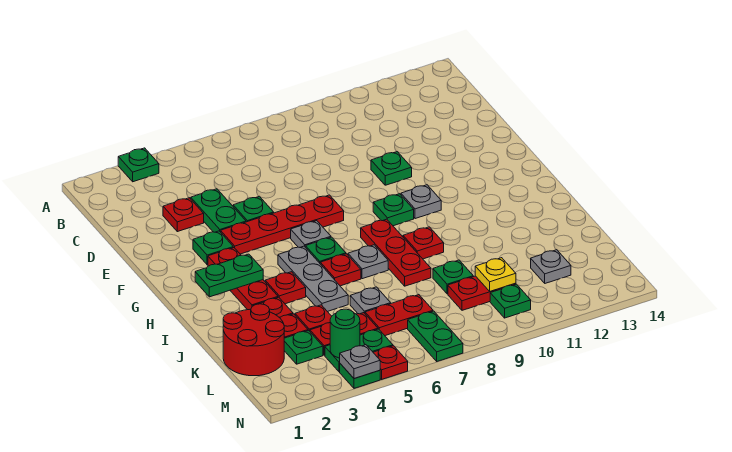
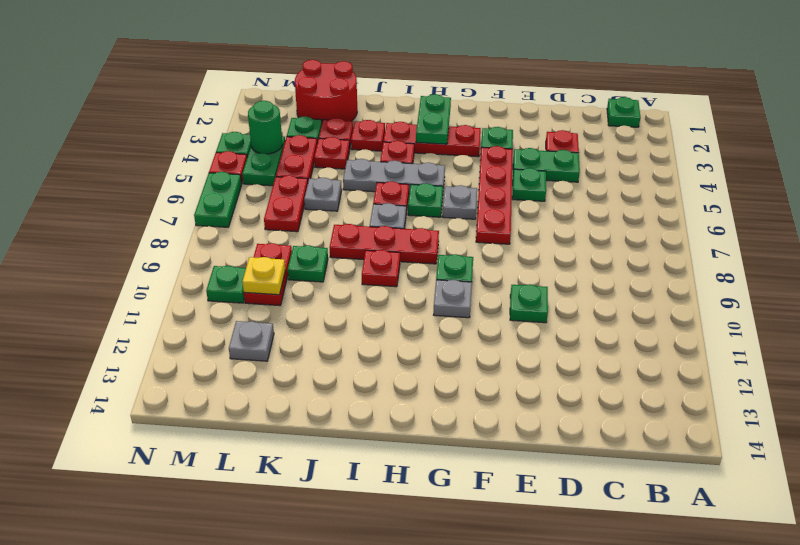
green plate A3 level 1 -> green plate B1 level 1
green plate M7:N7 level 1 -> green plate N6:N7 level 1
grey plate N4 level 2 -> none

